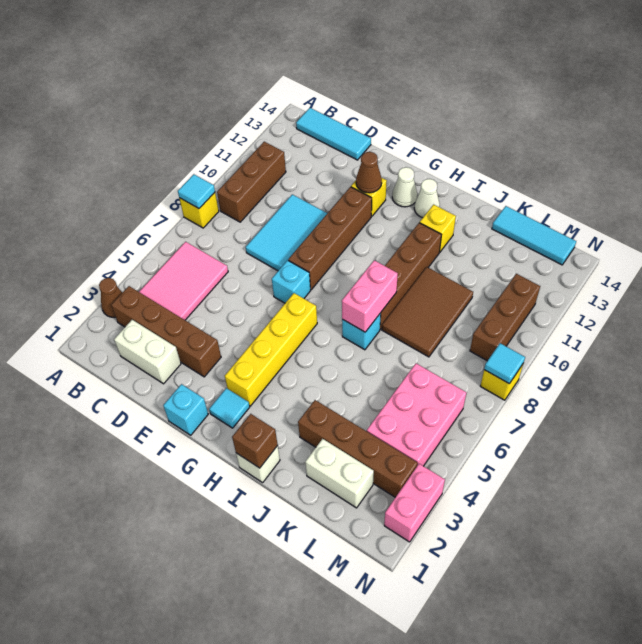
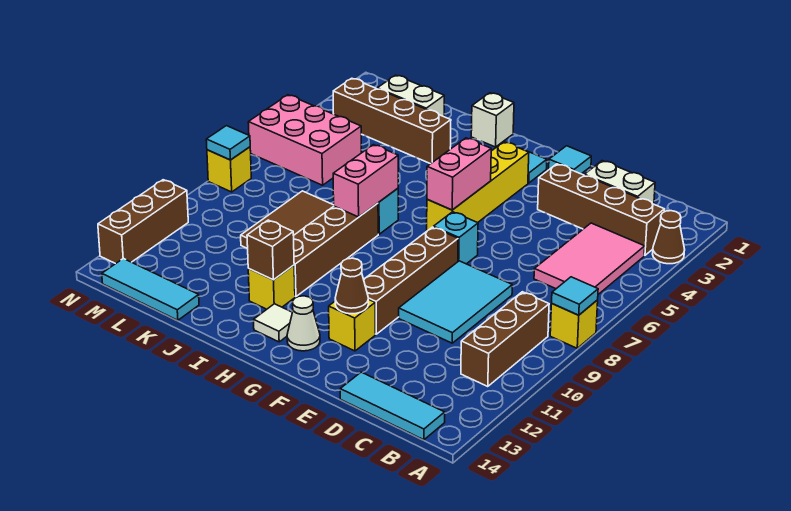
cyan brick F1 level 1 -> cyan tile F1 level 1
white cone H13 level 1 -> white tile H13 level 1
brown brick I1 level 2 -> brown brick I12 level 2
pink brick L4:M6 level 1 -> pink brick L5:N6 level 1
brown brick M9:M11 level 1 -> brown brick N11:N13 level 1
pink brick N2:N3 level 1 -> pink brick G5:G6 level 2

